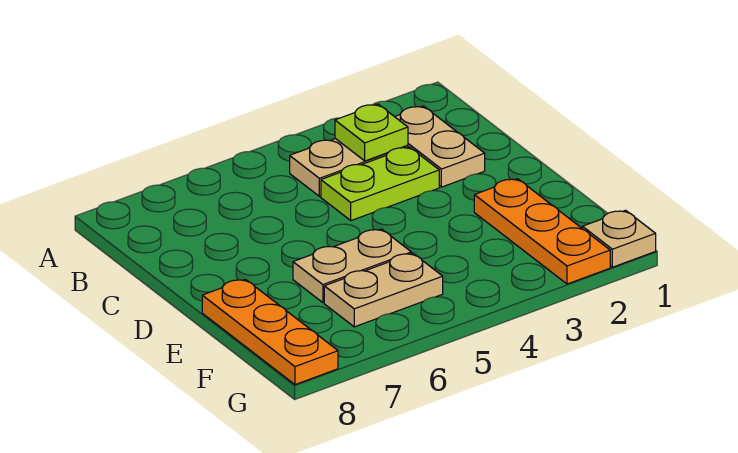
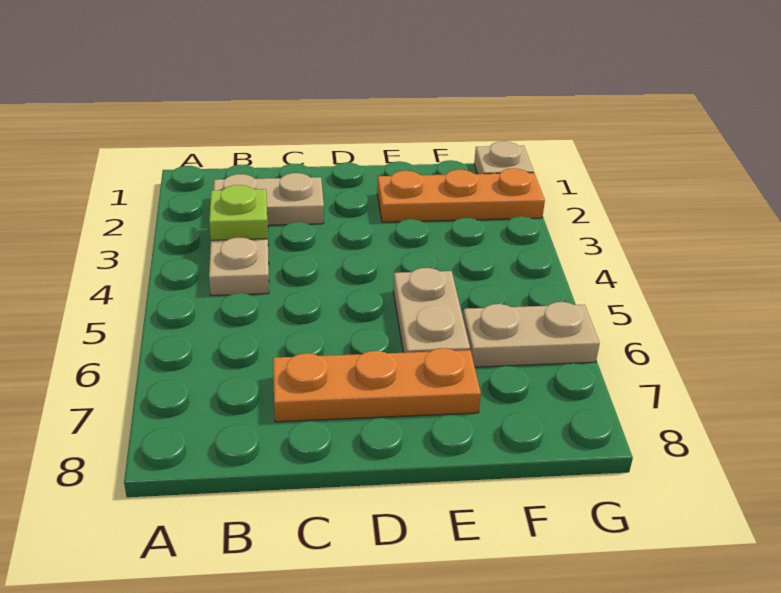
lime plate C3:C4 level 1 -> none
orange plate E8:G8 level 1 -> orange plate C7:E7 level 1
tan plate F5:F6 level 1 -> tan plate F6:G6 level 1

